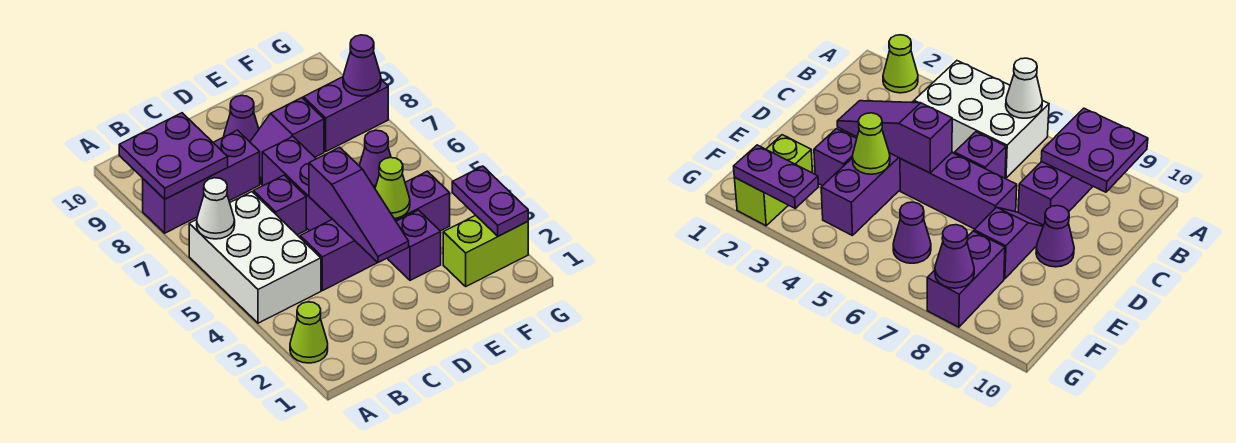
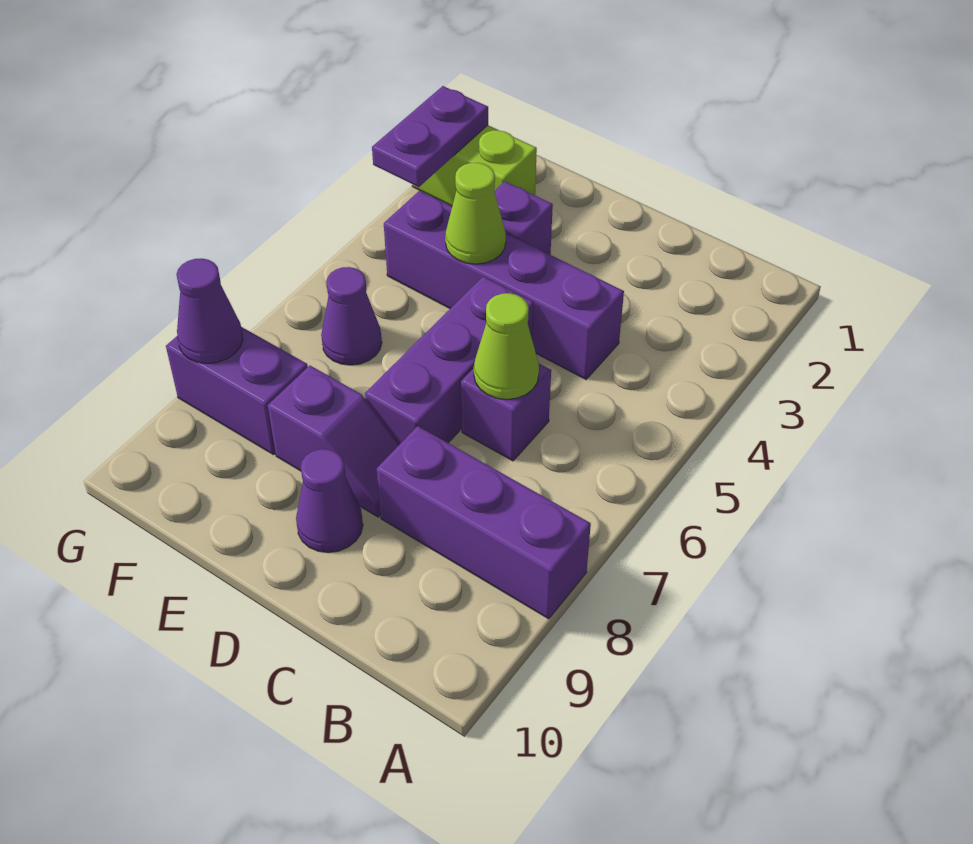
lime cone A2 level 1 -> lime cone C6 level 2
white brick A4:B6 level 1 -> none
white cone A6 level 2 -> none
purple plate A8:B9 level 2 -> none
purple slope D3:D5 level 2 top 5 -> none

